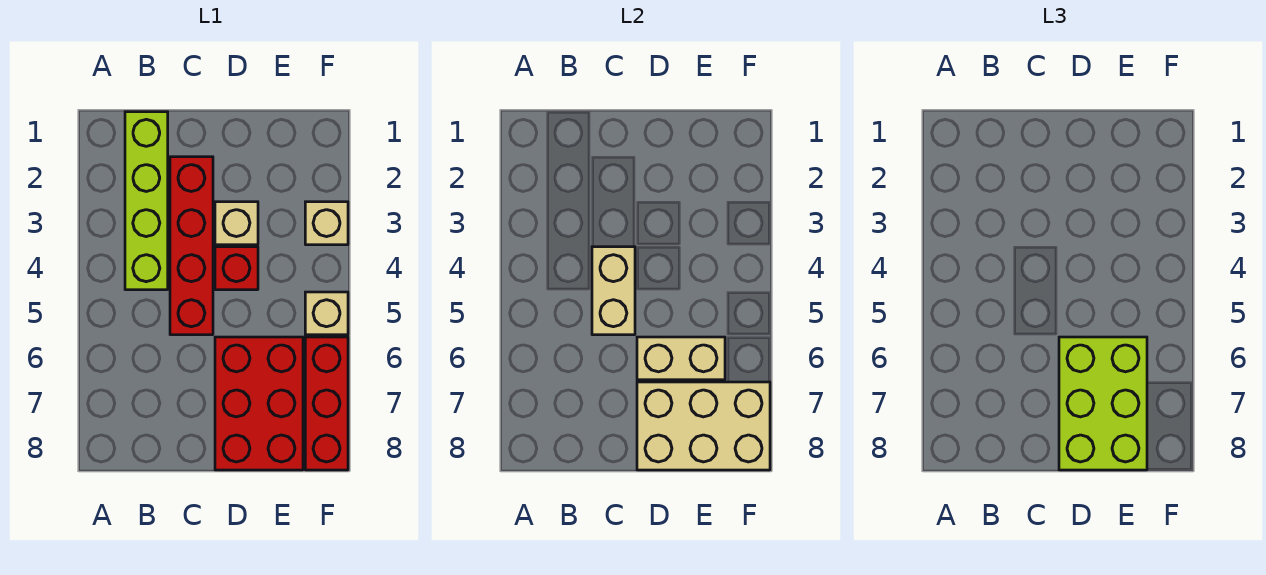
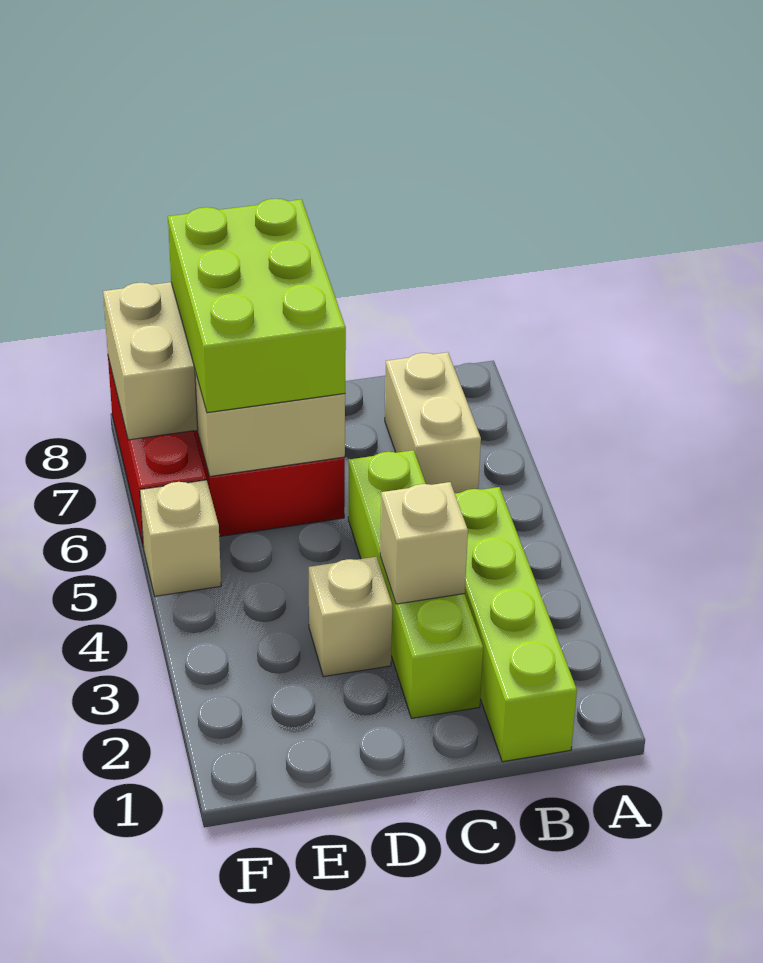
red brick C2:C5 level 1 -> lime brick C2:C5 level 1
tan brick C4:C5 level 2 -> tan brick B6:B7 level 1
red brick D4 level 1 -> none
tan brick F3 level 1 -> tan brick C3 level 2

